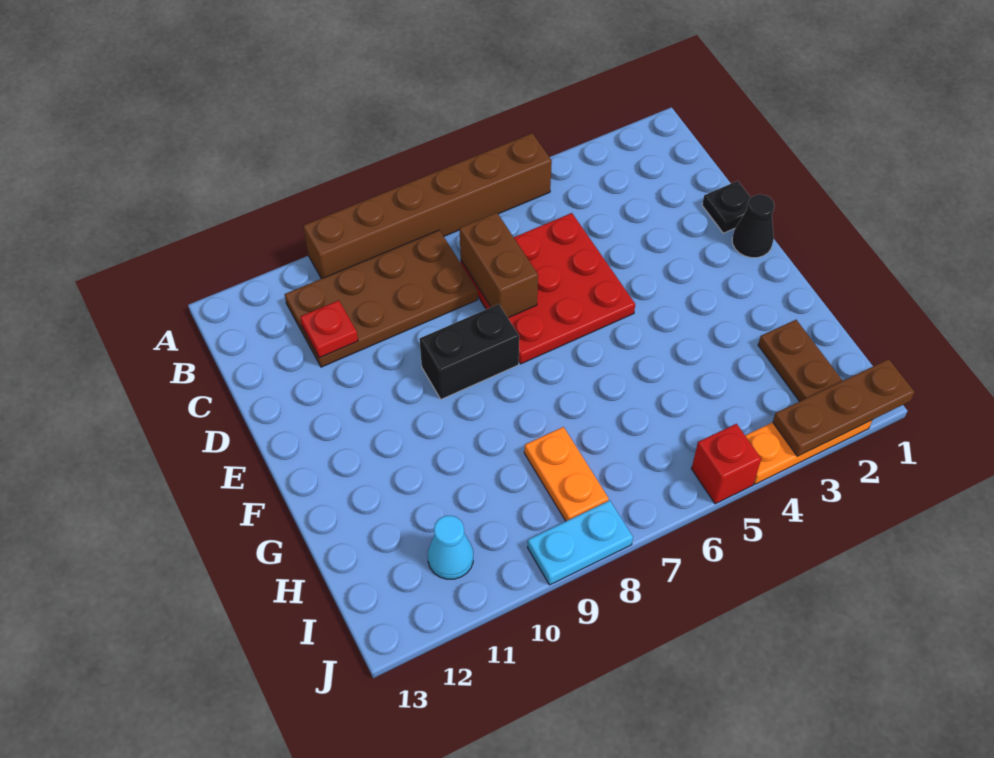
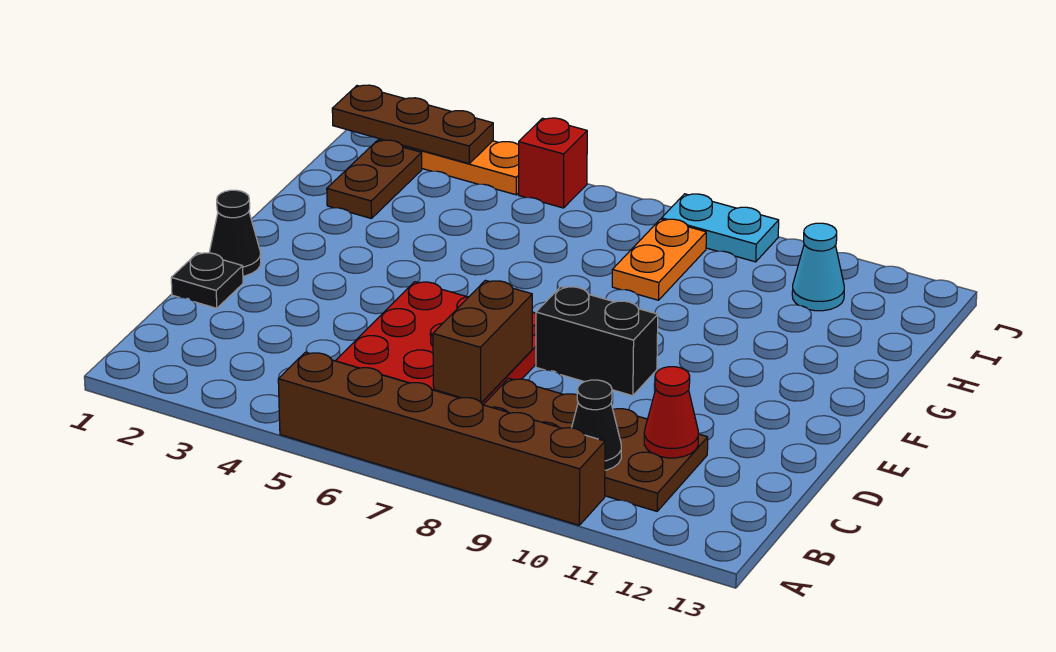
none -> black cone B10 level 2
red plate C11 level 2 -> red cone C11 level 2

